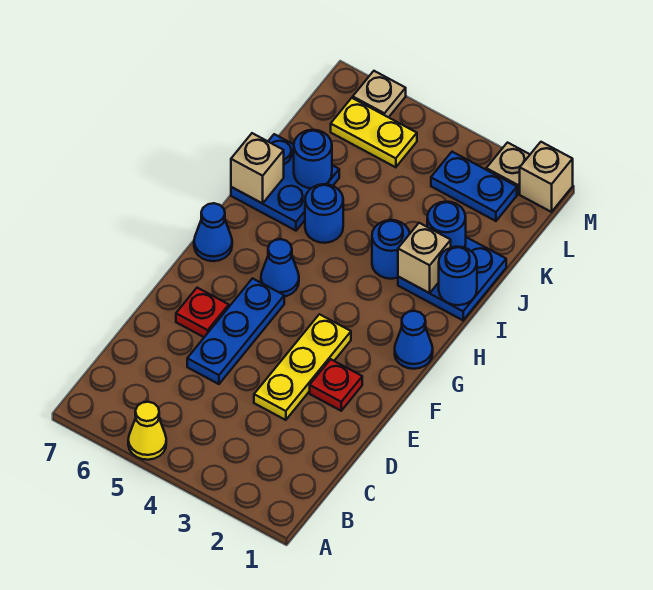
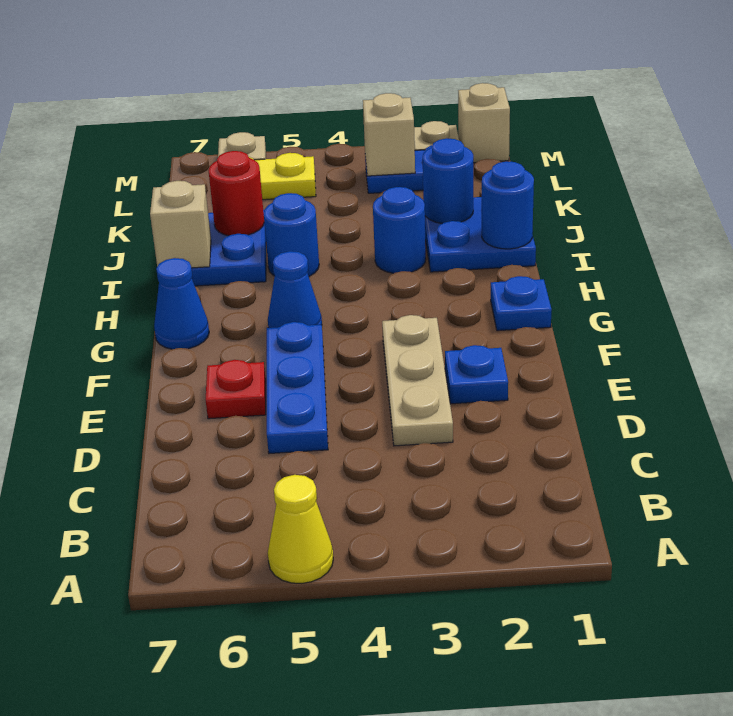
yellow plate D3:F3 level 1 -> tan plate D3:F3 level 1
red plate E2 level 1 -> blue plate E2 level 1
blue cone G1 level 1 -> blue plate G1 level 1
tan brick I2 level 2 -> tan brick L3 level 2
blue round brick J6 level 2 -> red round brick J6 level 2

